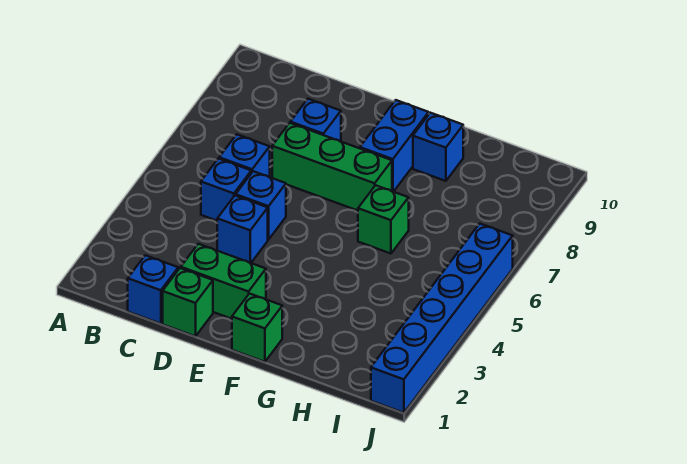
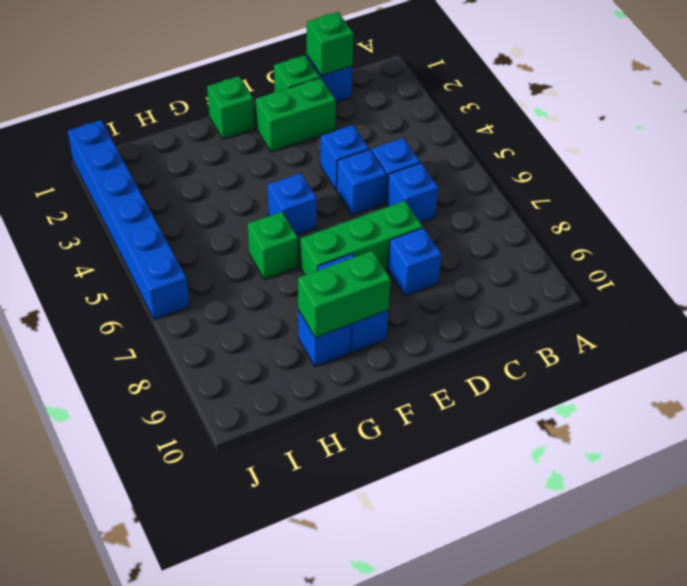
none -> green brick C1 level 2
none -> blue brick F5 level 1
none -> green brick F9:G9 level 2

